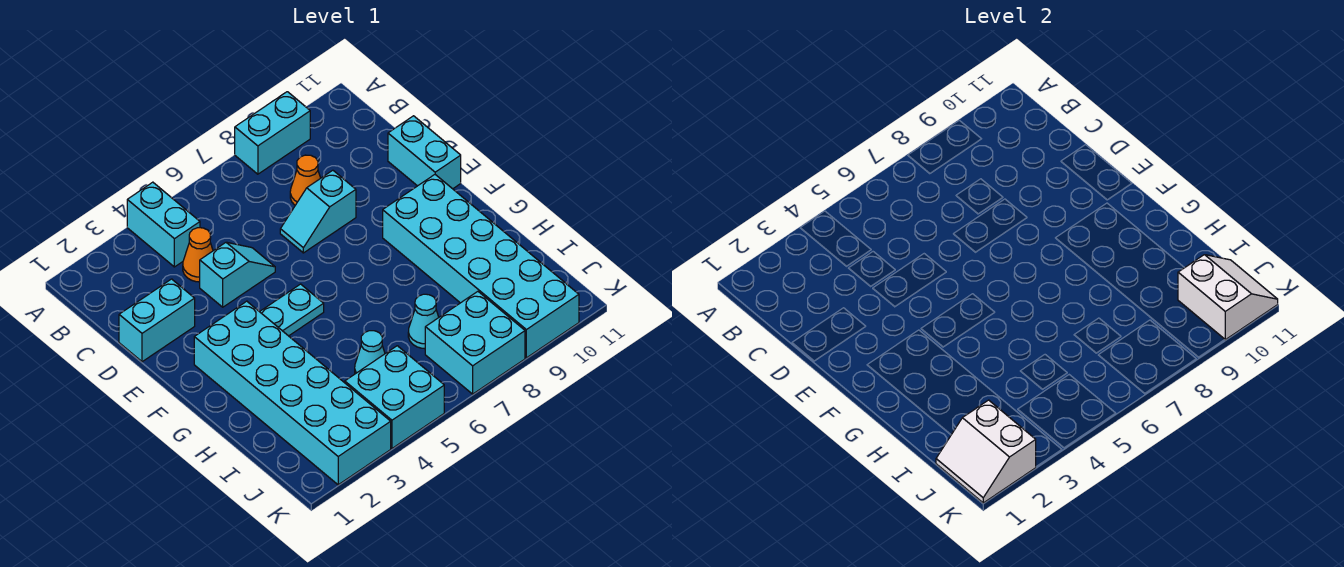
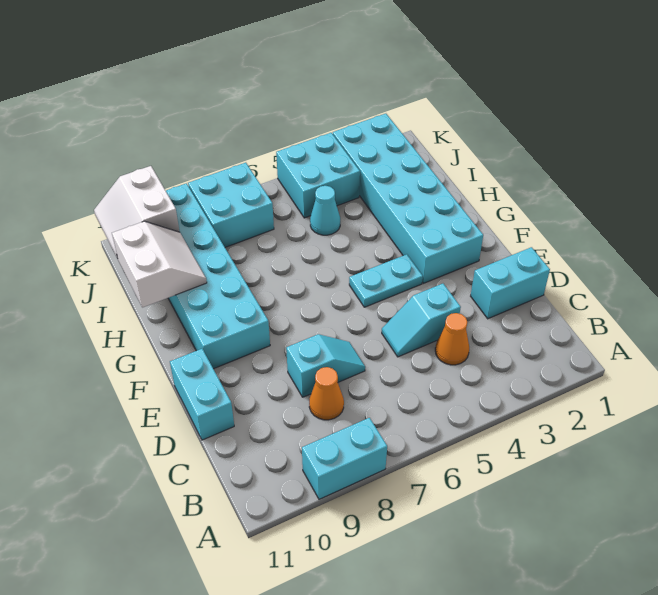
cyan brick A4:B4 level 1 -> none
cyan cone I7 level 1 -> none
white slope J1:K2 level 2 top 2 -> white slope H10:I11 level 2 top 11

